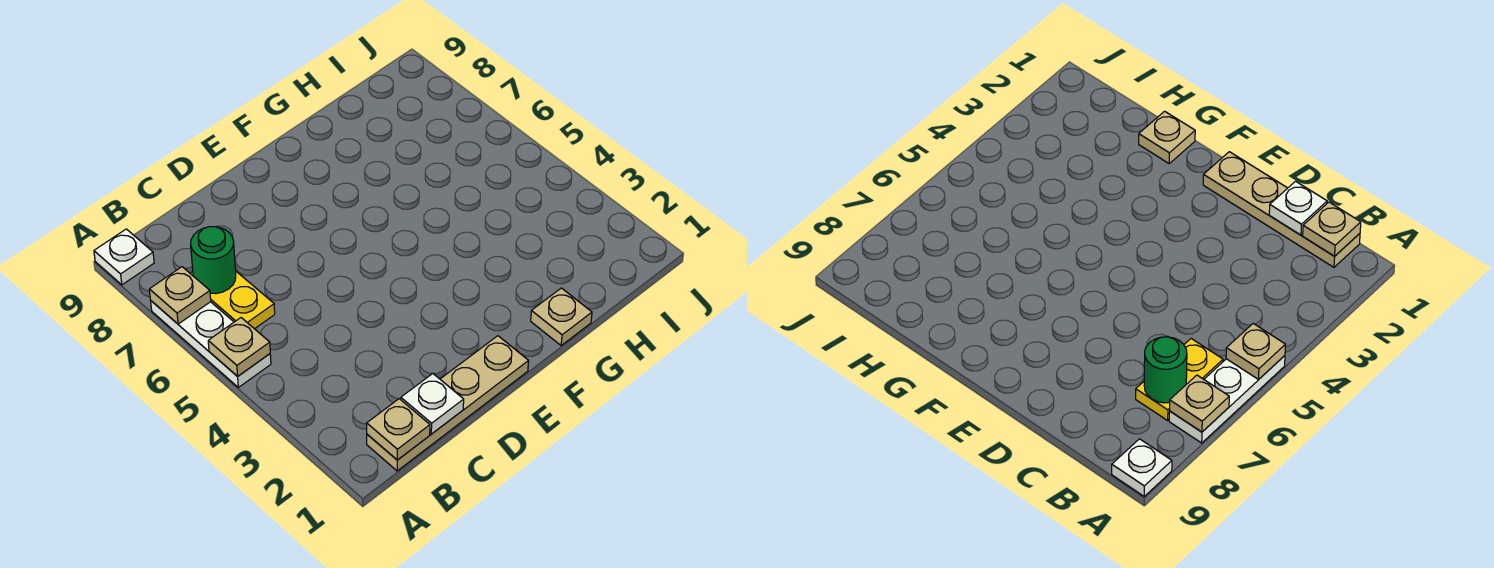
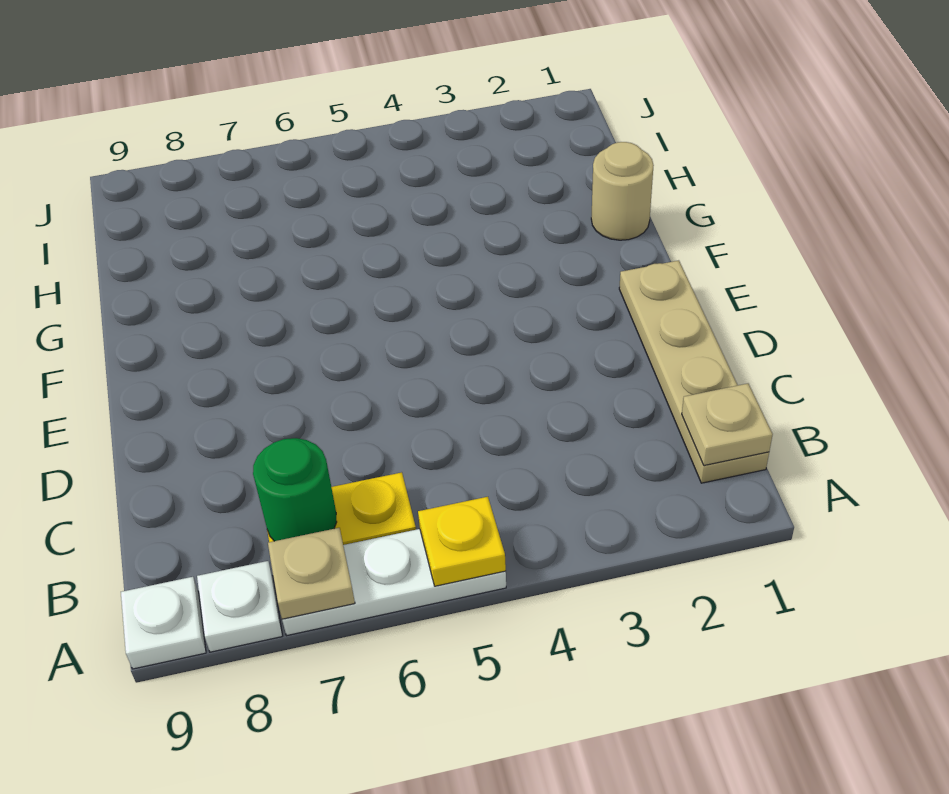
tan plate A5 level 2 -> yellow plate A5 level 2
white plate C1 level 2 -> white plate A8 level 1
tan plate G1 level 1 -> tan round brick G1 level 1

